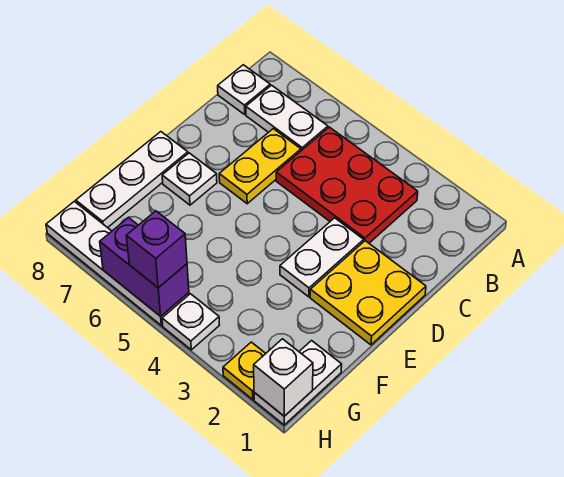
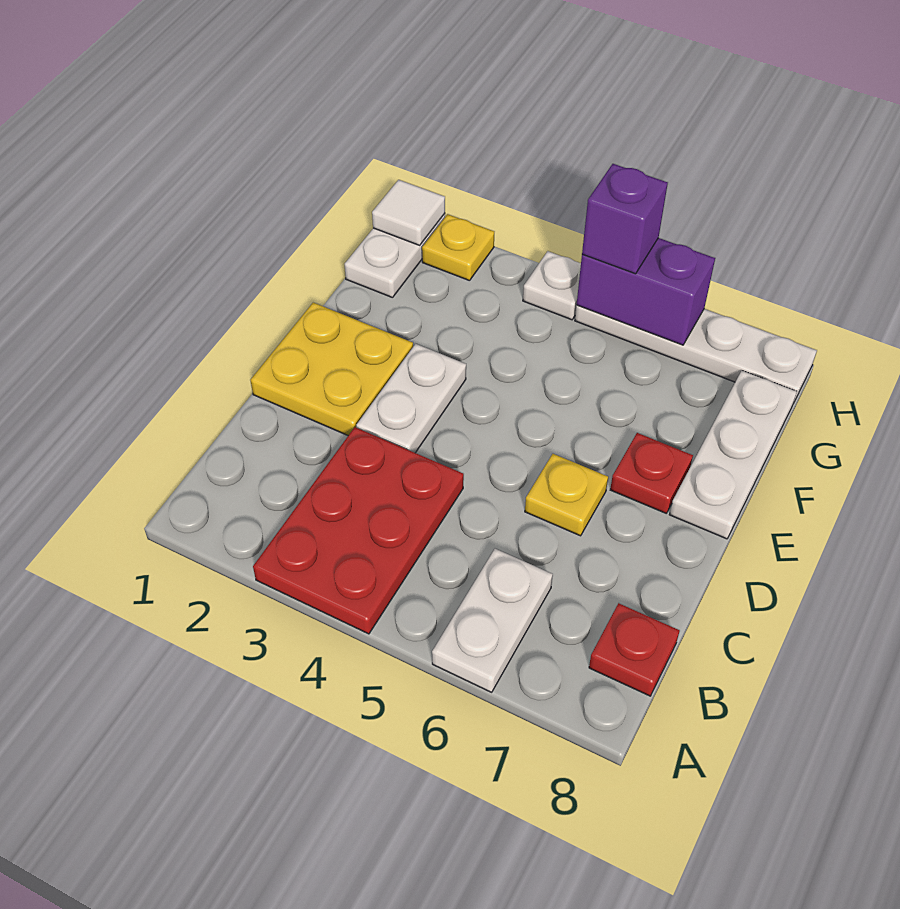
red plate B3:C5 level 1 -> red plate A3:C4 level 1
white plate B6:B7 level 1 -> white plate A6:B6 level 1
white plate B8 level 1 -> red plate B8 level 1
yellow plate C6:D6 level 1 -> yellow plate D6 level 1
white plate E7 level 1 -> red plate E7 level 1
white brick H1 level 2 -> white tile H1 level 2

